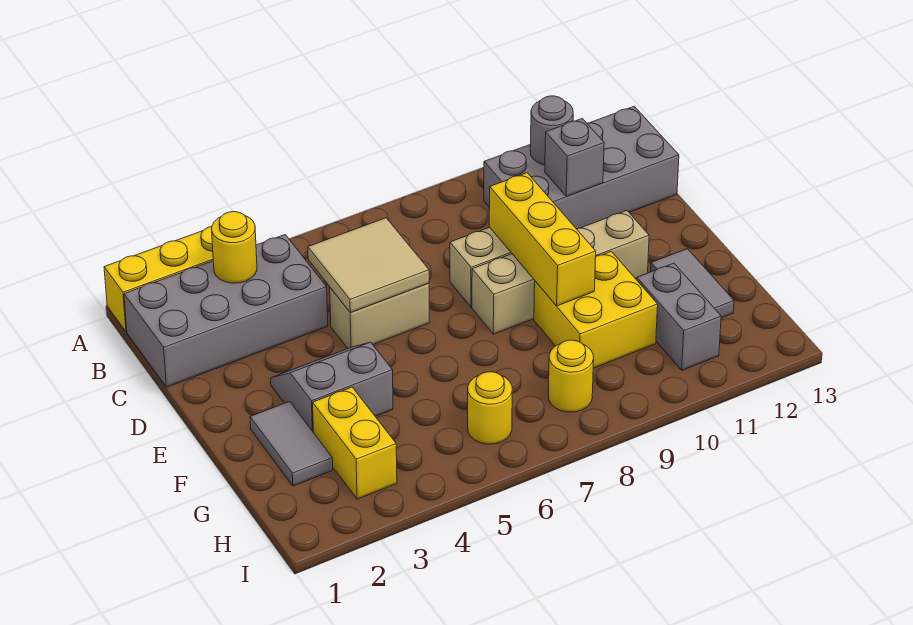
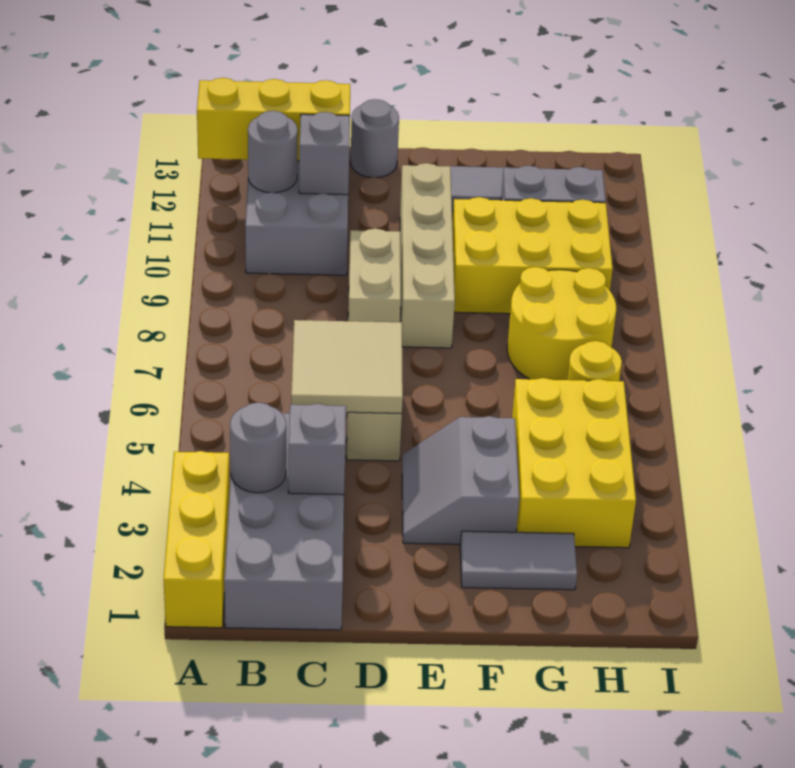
yellow round brick B3 level 2 -> grey round brick B3 level 2
none -> grey brick C3 level 2
yellow brick D9:F9 level 2 -> yellow brick A12:C12 level 2
none -> grey round brick D13 level 1
yellow brick F9:G10 level 1 -> yellow brick F9:H10 level 1
yellow brick G3:H3 level 1 -> yellow brick G3:H5 level 1
yellow round brick H8 level 1 -> yellow round brick G7:H8 level 1

